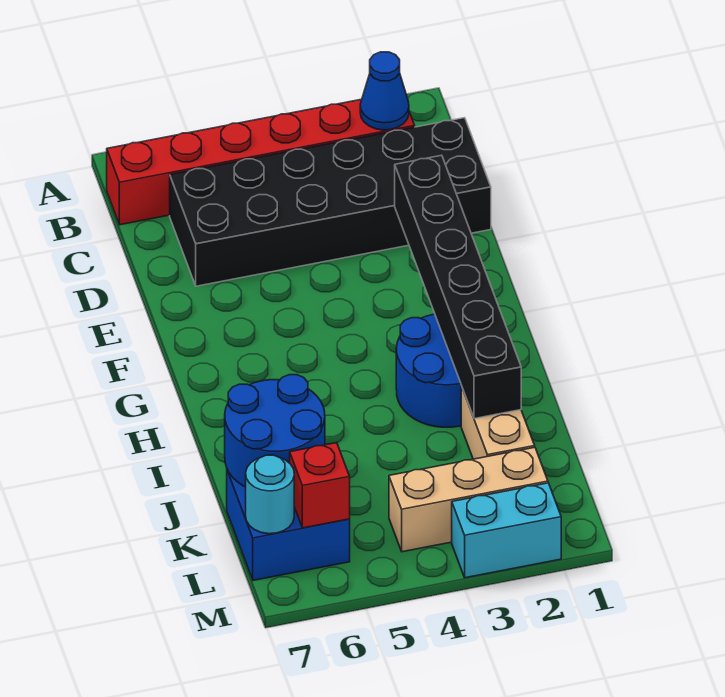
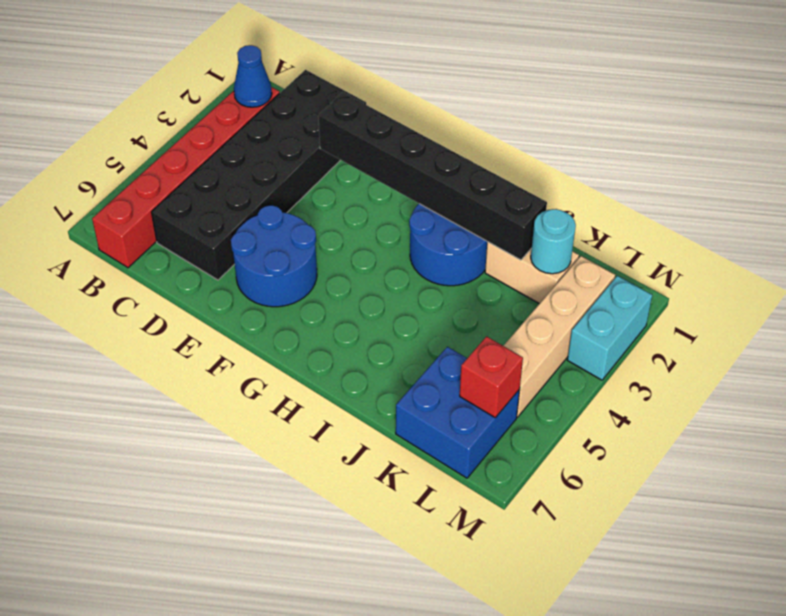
blue round brick J6:K7 level 2 -> blue round brick E5:F6 level 1
tan brick L2:L4 level 1 -> tan brick L2:L5 level 1
cyan round brick L7 level 2 -> cyan round brick K2 level 2

